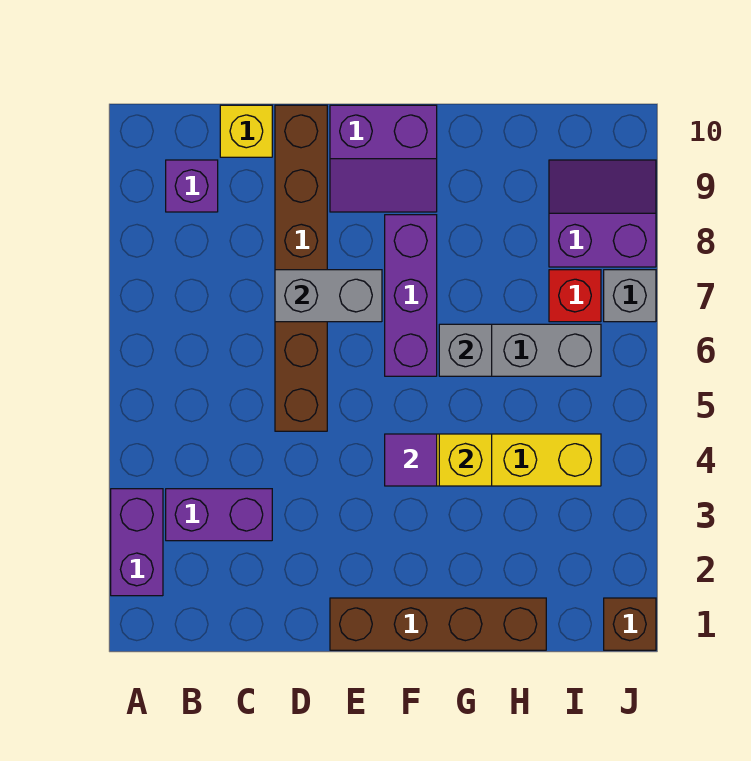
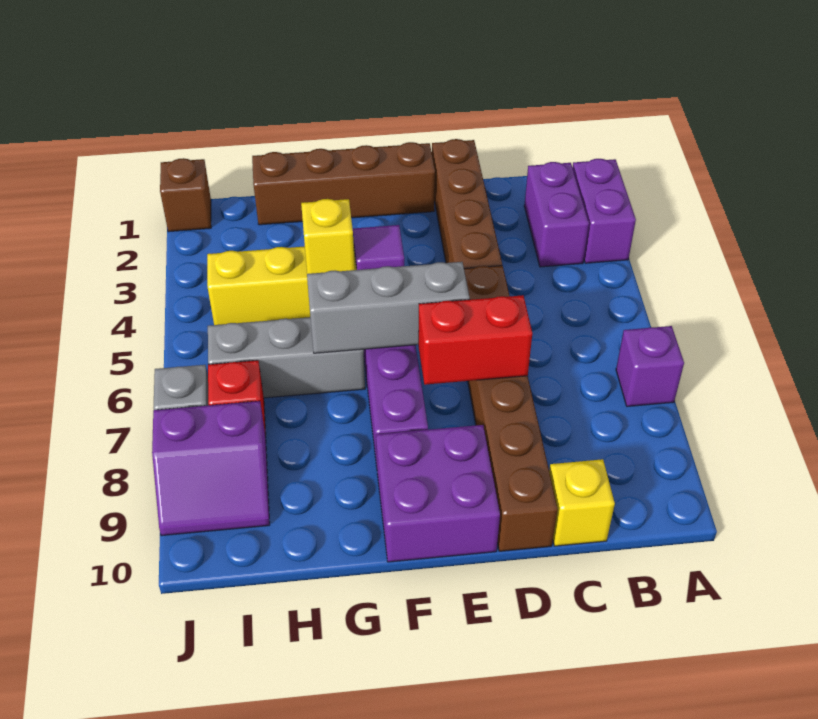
purple brick B3:C3 level 1 -> purple brick B2:B3 level 1
purple brick B9 level 1 -> purple brick A7 level 1
none -> brown brick D1:D4 level 1
grey brick D7:E7 level 2 -> red brick D7:E7 level 2
purple slope E9:F10 level 1 top 10 -> purple brick E9:F10 level 1
grey brick G6 level 2 -> grey brick E6:G6 level 2

